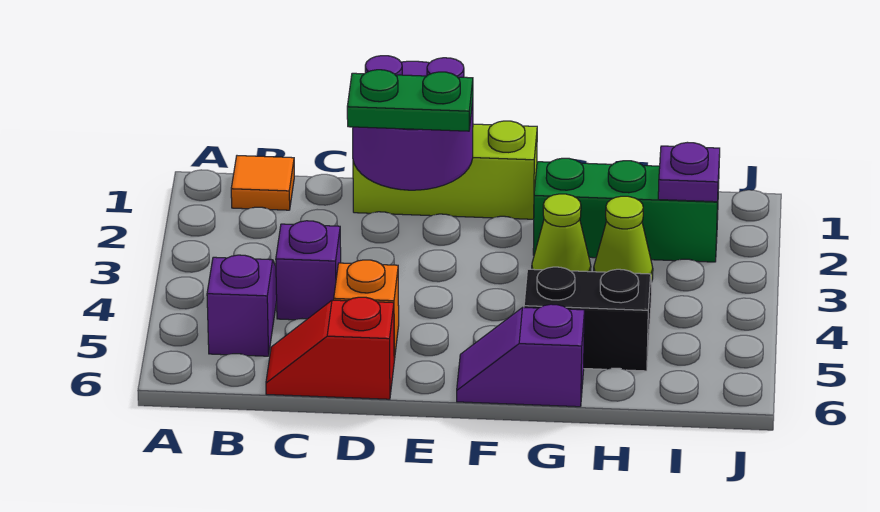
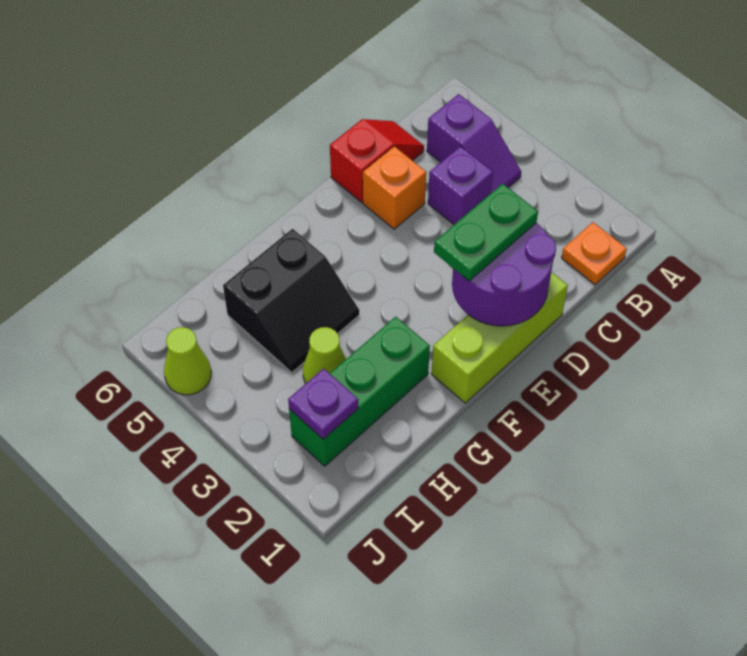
orange tile B1 level 1 -> orange plate B1 level 1
purple slope F6:G6 level 1 top G -> none
lime cone G3 level 1 -> lime cone J5 level 1

